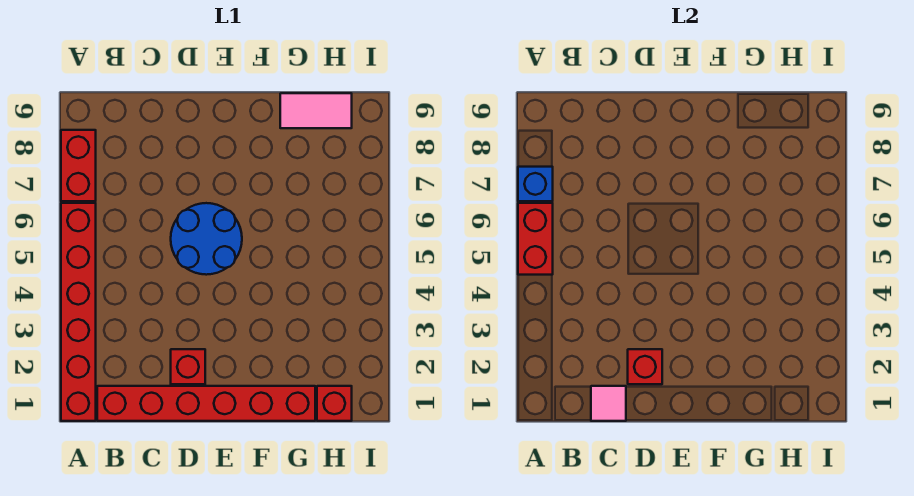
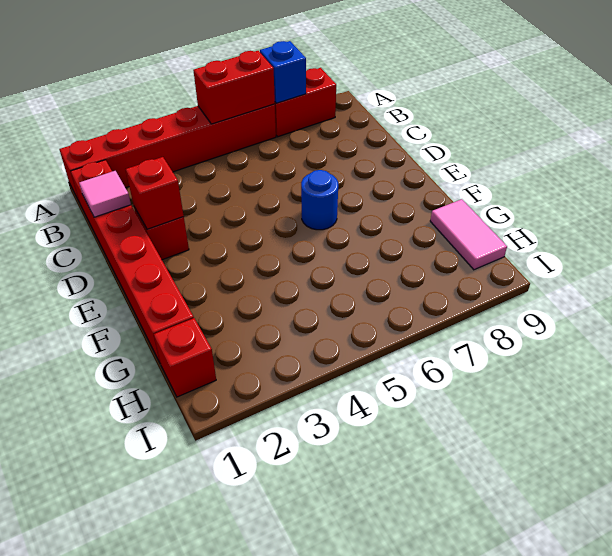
blue round brick D5:E6 level 1 -> blue round brick E6 level 1

